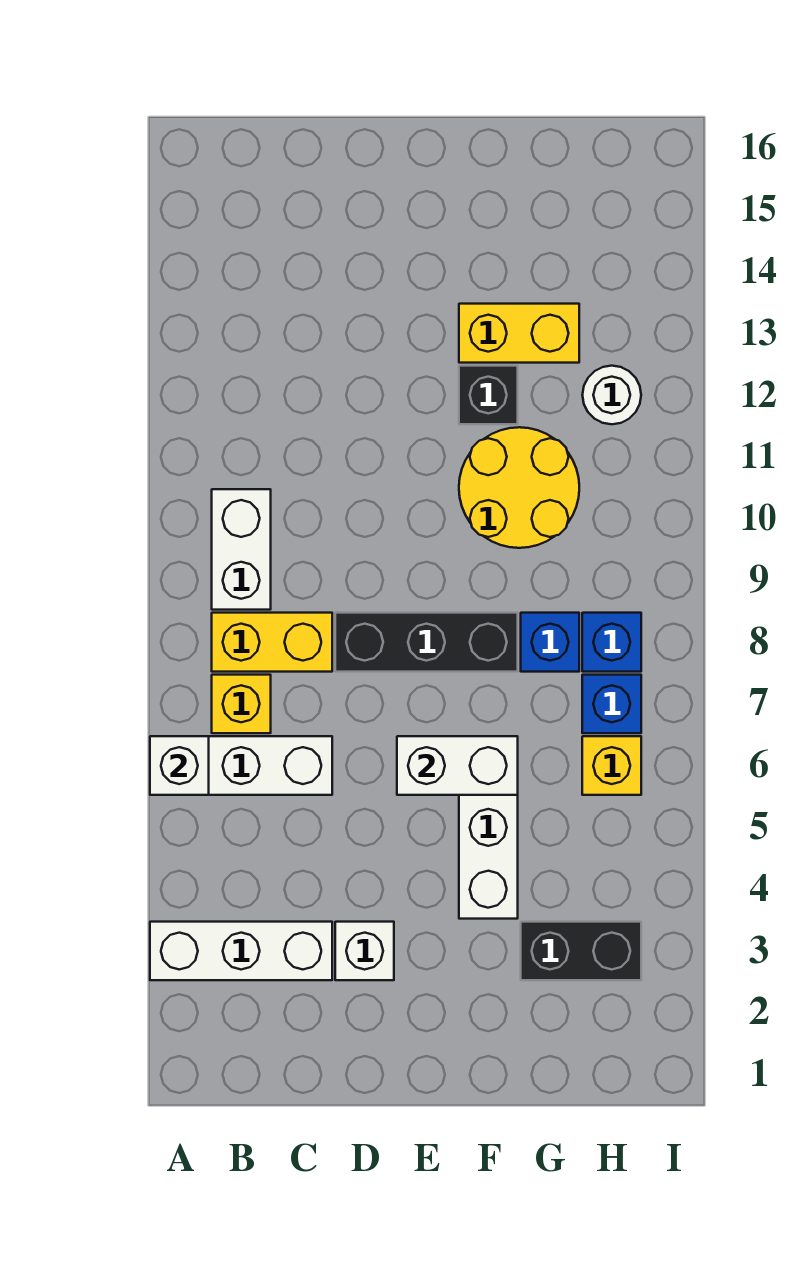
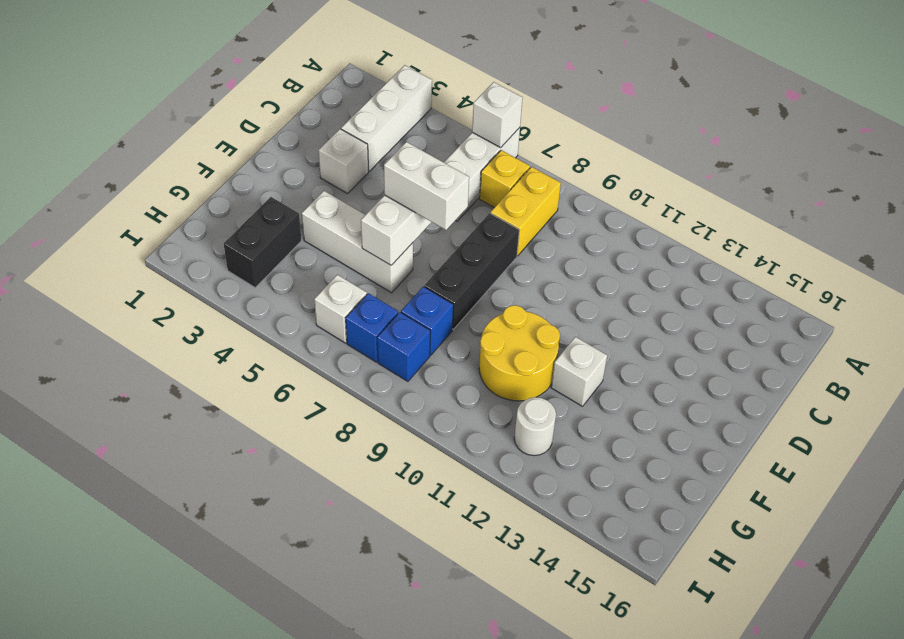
white brick B9:B10 level 1 -> white brick E6:E7 level 3
black brick F12 level 1 -> white brick F12 level 1
yellow brick F13:G13 level 1 -> none
yellow brick H6 level 1 -> white brick H6 level 1

